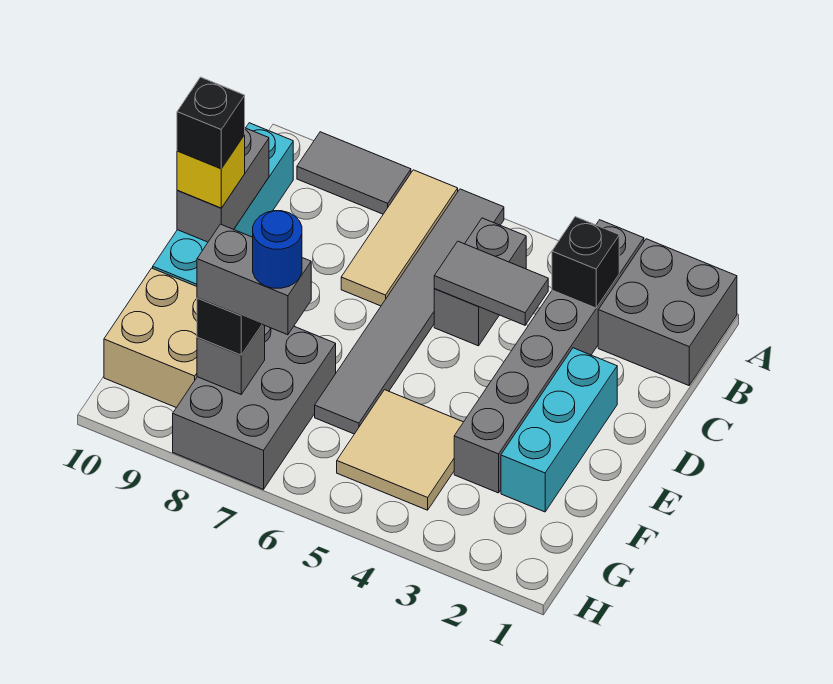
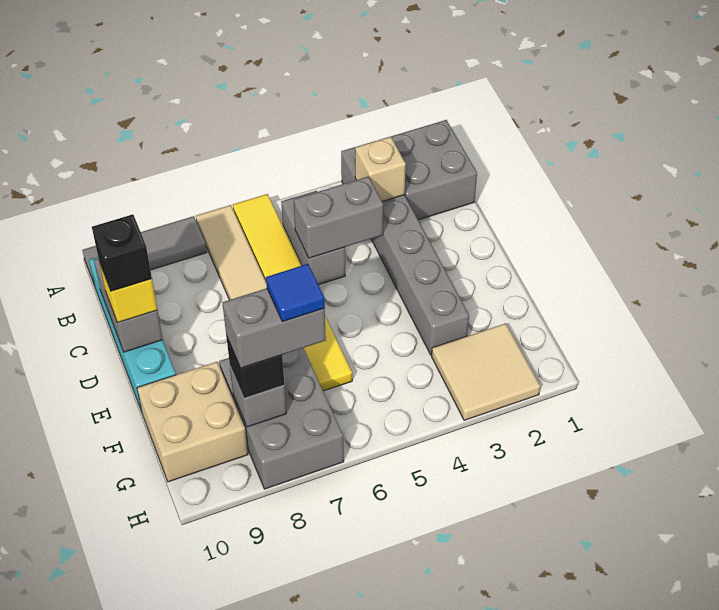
grey tile A6:F6 level 1 -> yellow tile A6:F6 level 1
grey tile A8:A9 level 1 -> grey tile A8:A10 level 1
black brick B3 level 2 -> tan brick B3 level 2
grey tile C4:C5 level 2 -> grey brick C4:C5 level 2
cyan brick D2:F2 level 1 -> none
tan tile F4:G5 level 1 -> tan tile G2:H3 level 1
blue round brick G7 level 5 -> blue tile G7 level 5

